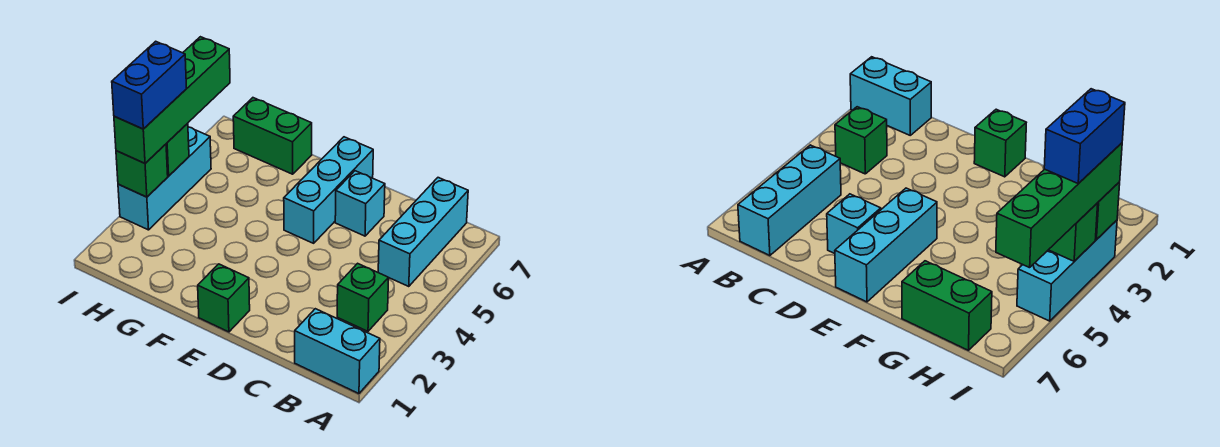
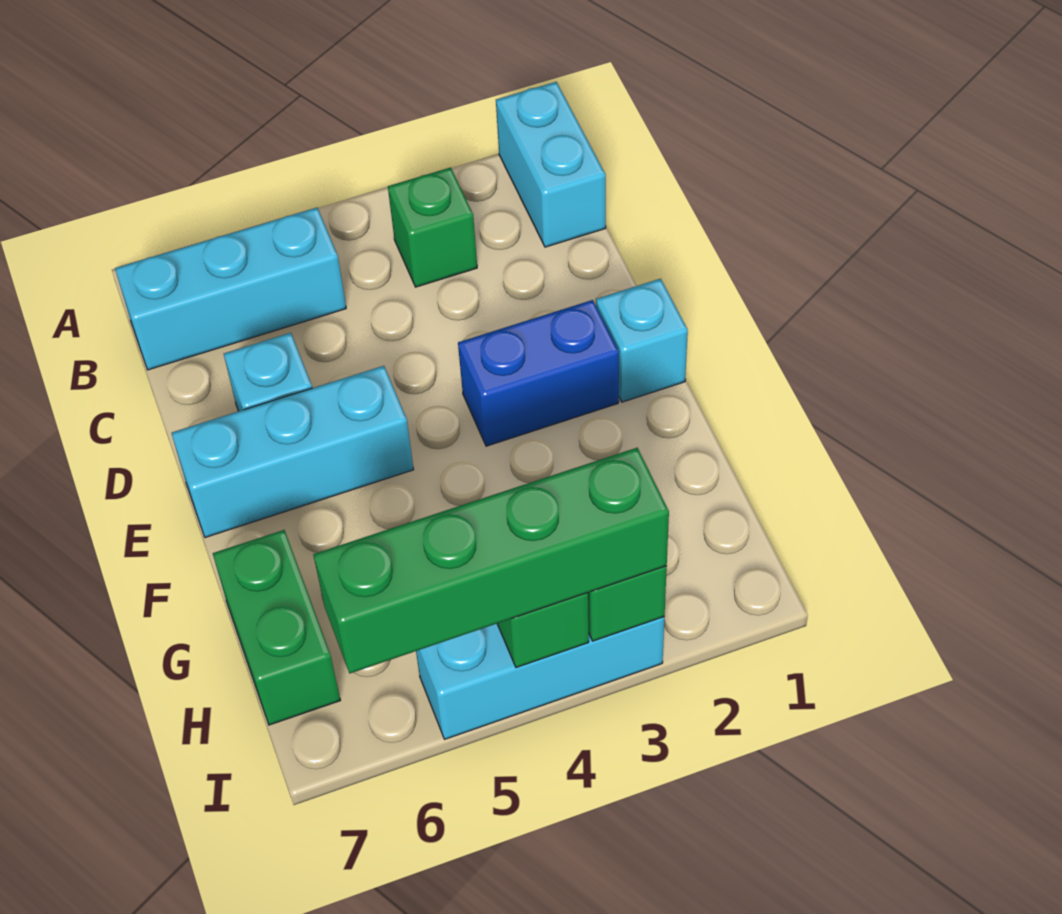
green brick E1 level 1 -> cyan brick E1 level 1
blue brick I3:I4 level 4 -> blue brick E2:E3 level 1

